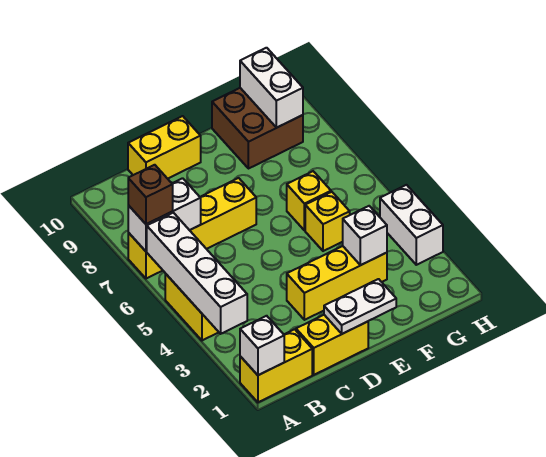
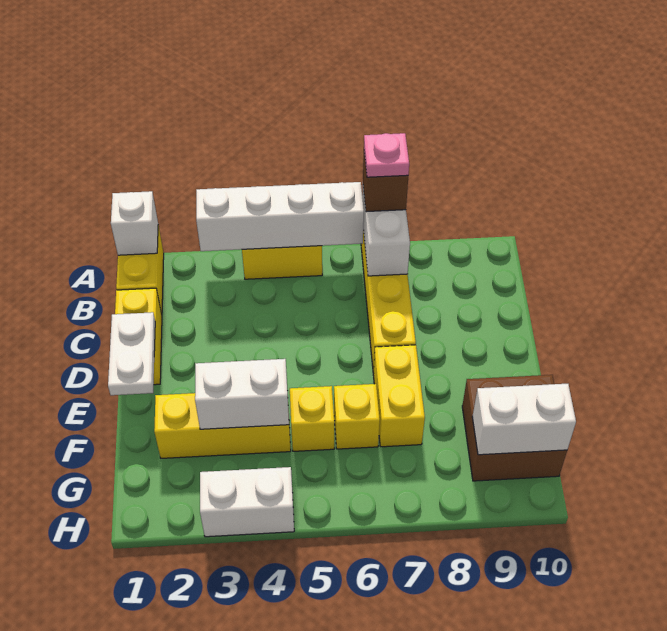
none -> pink plate A7 level 4
yellow brick C10:D10 level 1 -> yellow brick E7:F7 level 1
yellow brick D3:F3 level 1 -> yellow brick F2:F4 level 1
white brick F3 level 2 -> white brick F3:F4 level 2

